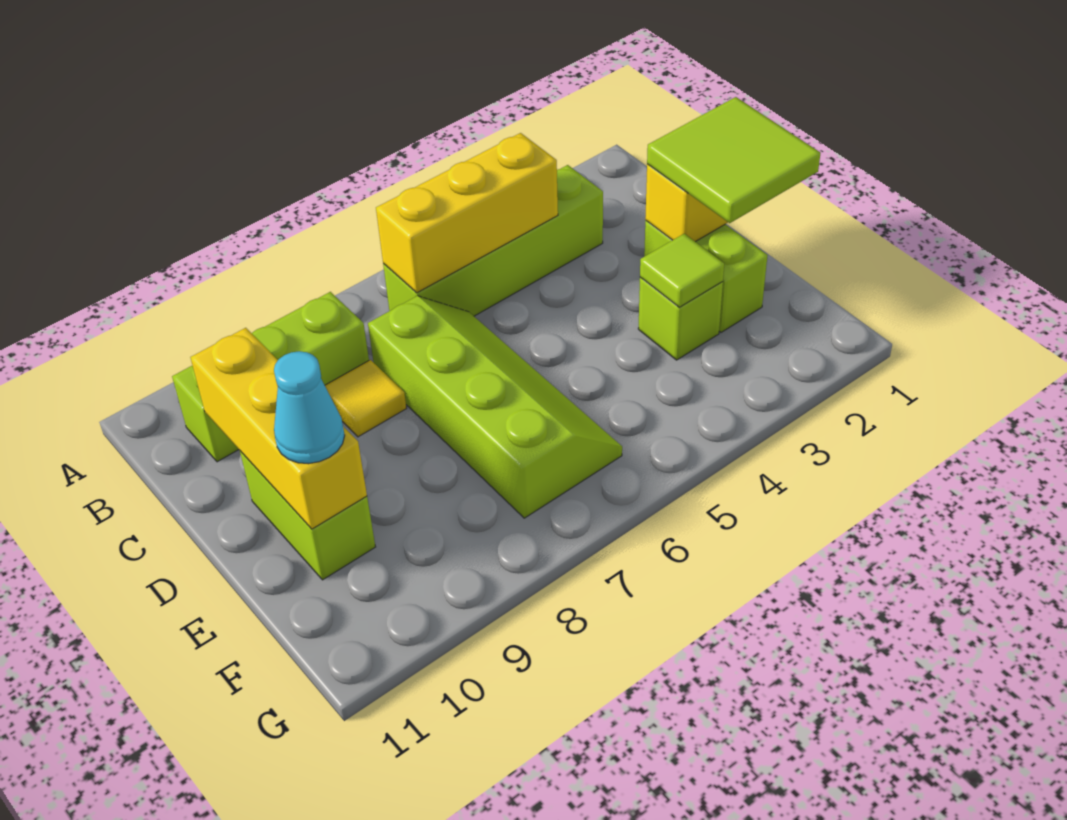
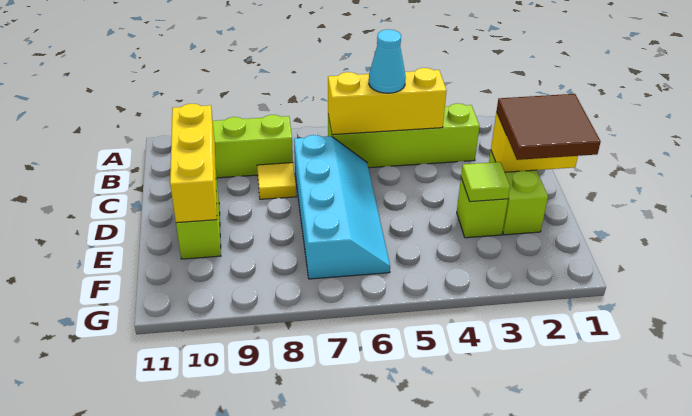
lime slope C6:F7 level 1 top 7 -> cyan slope C6:F7 level 1 top 7
lime tile D1:E2 level 3 -> brown tile D1:E2 level 3
cyan cone E10 level 3 -> cyan cone B5 level 3

